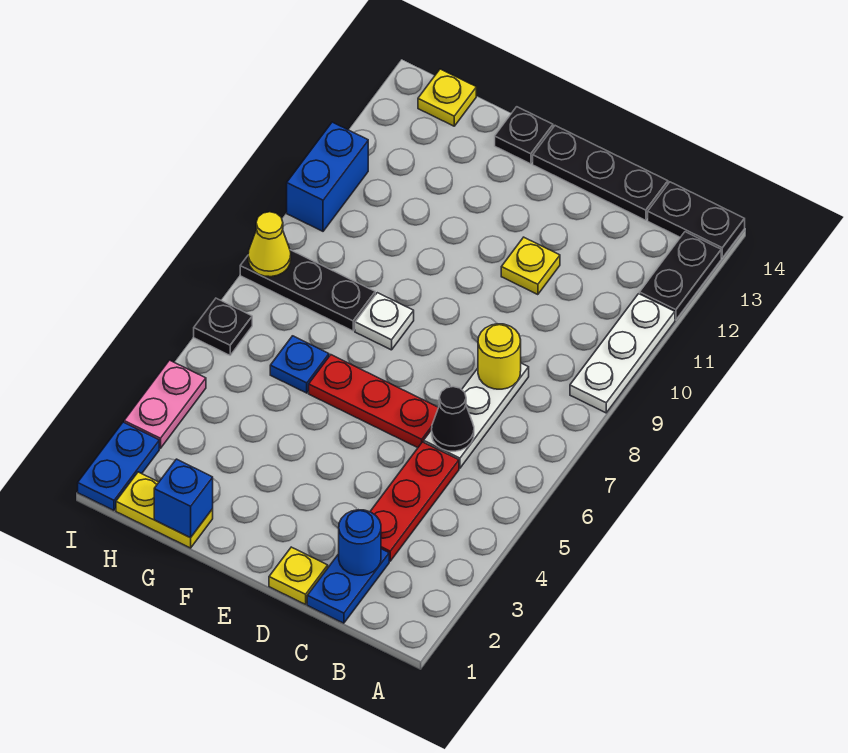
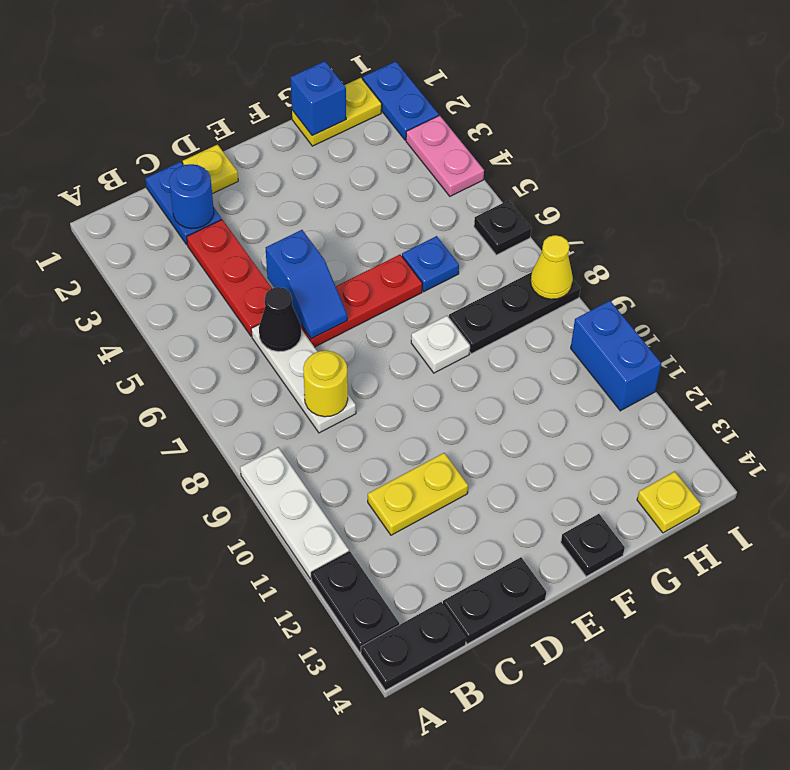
black plate C14:E14 level 1 -> black plate C14:D14 level 1
none -> blue slope D5:D6 level 2 top 5
yellow plate D11 level 1 -> yellow plate C11:D11 level 1

